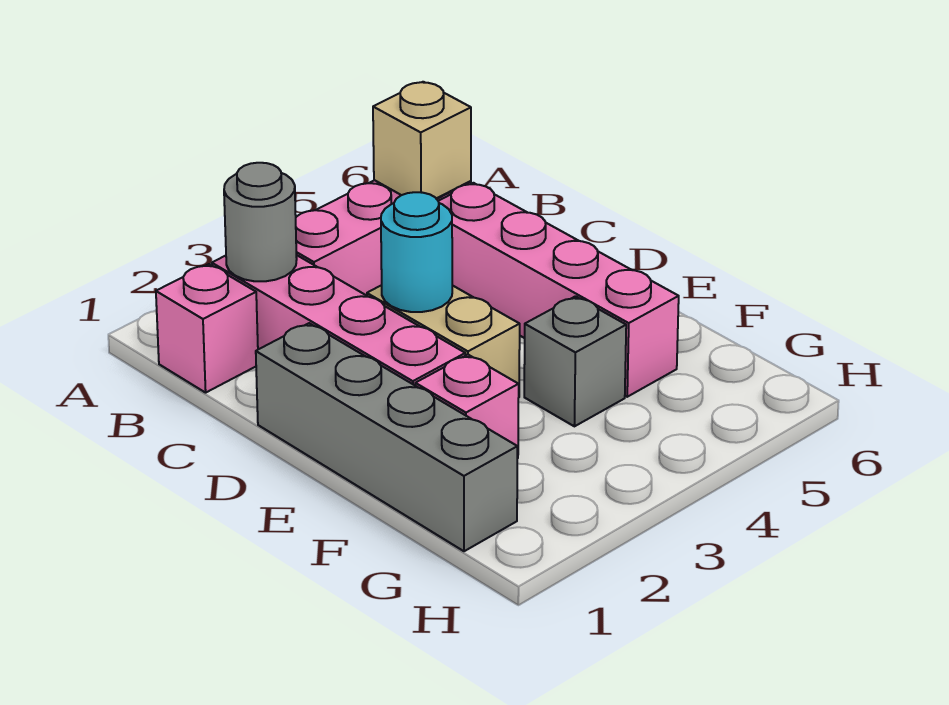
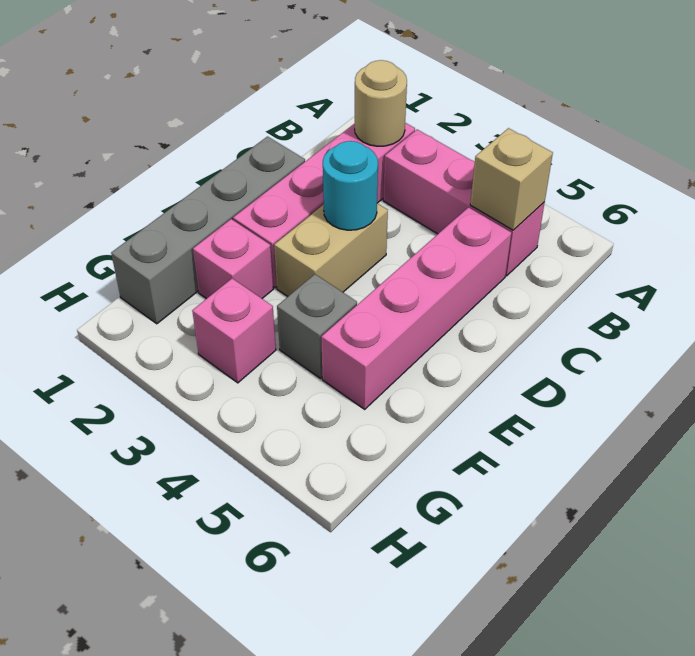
pink brick B1 level 1 -> pink brick G3 level 1
grey round brick B2 level 2 -> tan round brick B2 level 2

